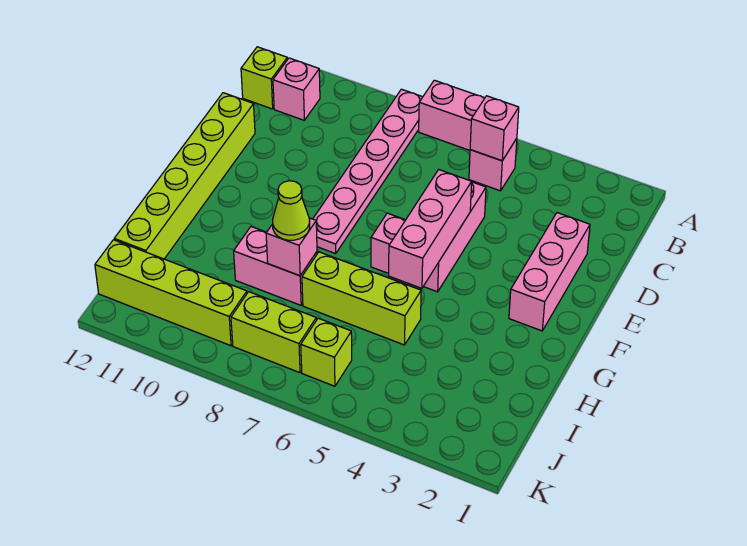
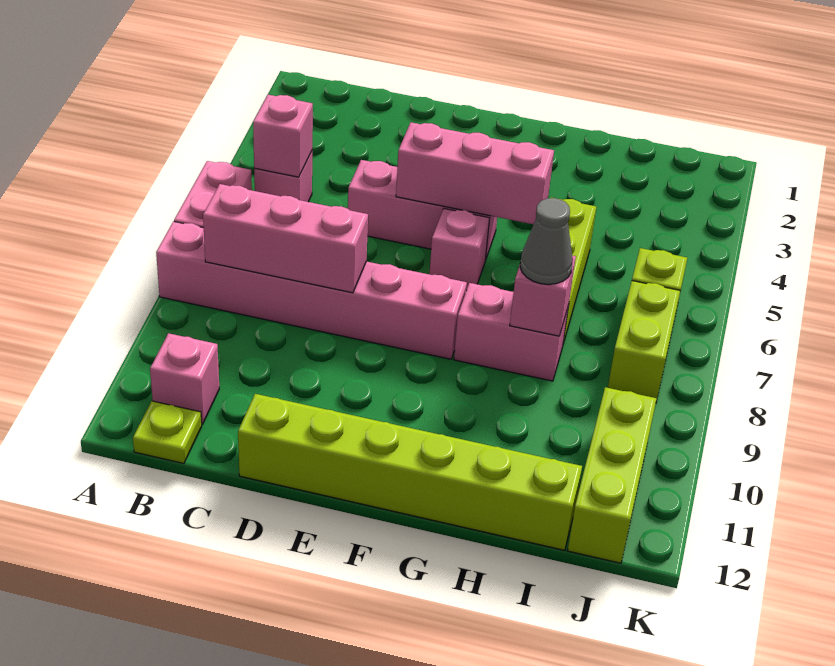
pink plate A8:F8 level 1 -> pink brick A8:F8 level 1
lime brick B12 level 1 -> lime plate B12 level 1
pink brick D2:F2 level 1 -> pink brick B8:D8 level 2
pink brick H8:H9 level 1 -> pink brick G8:H8 level 1
lime cone H8 level 3 -> grey cone H8 level 3
lime brick J9:J12 level 1 -> lime brick J10:J12 level 1

